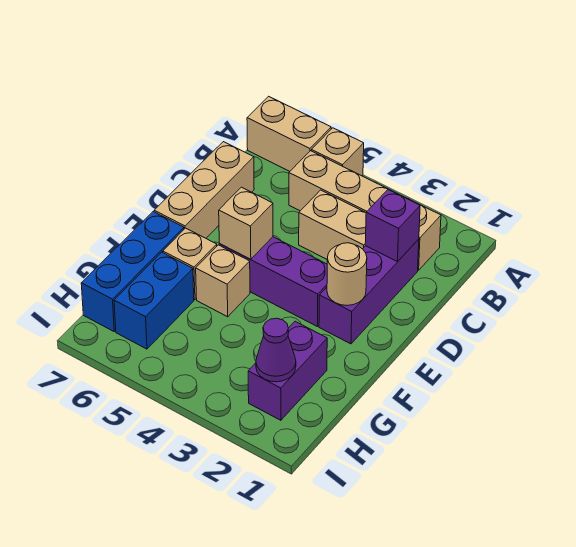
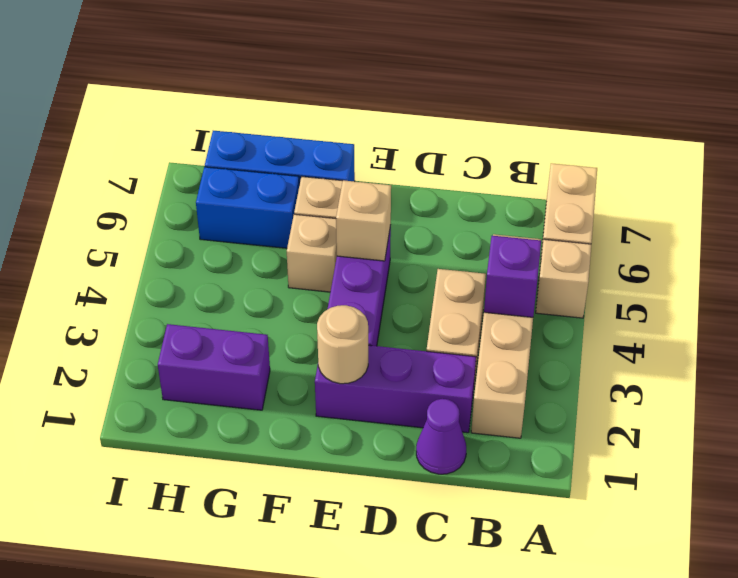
purple brick C2 level 2 -> purple brick B4 level 2
tan brick C7:E7 level 1 -> none
purple cone H2 level 2 -> purple cone C1 level 1

